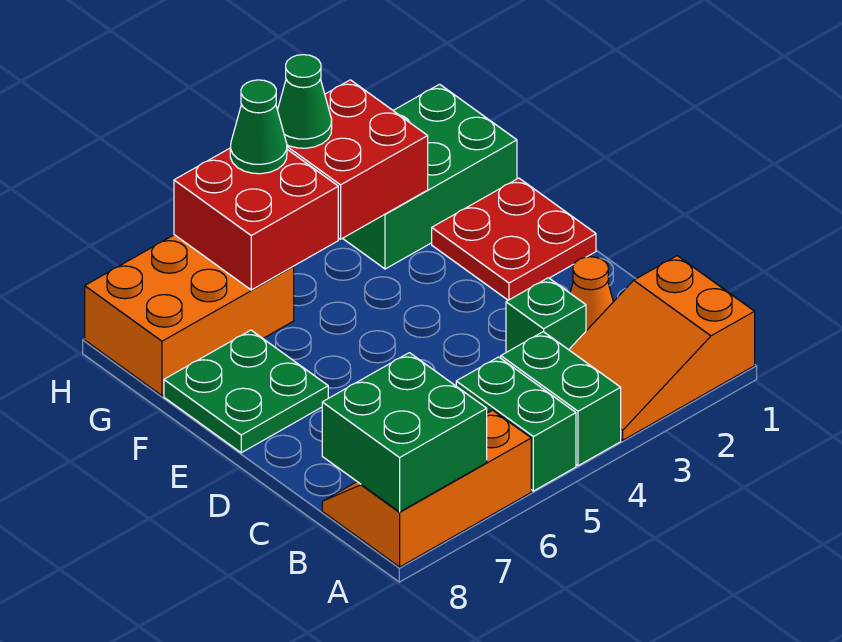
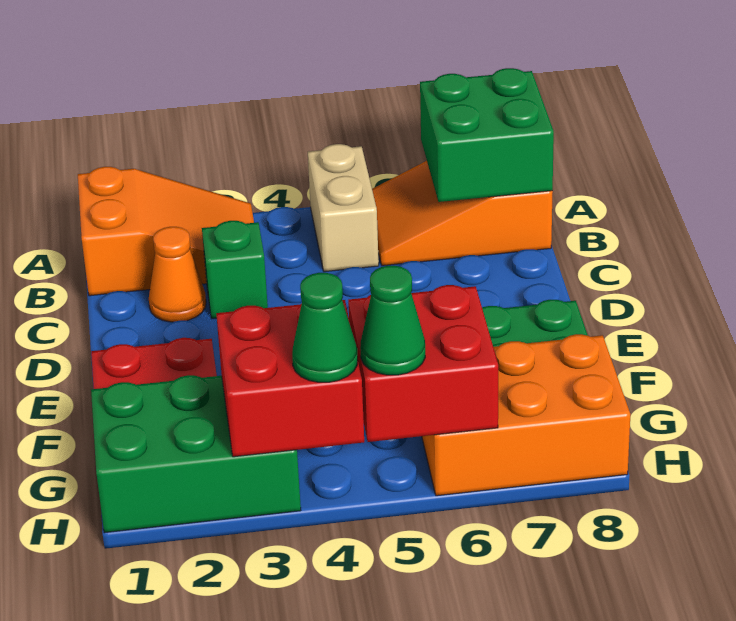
green brick A4:B4 level 1 -> none
green brick A5:B5 level 1 -> tan brick A5:B5 level 1
orange slope A6:B8 level 1 top A -> orange slope A6:B8 level 1 top 8

